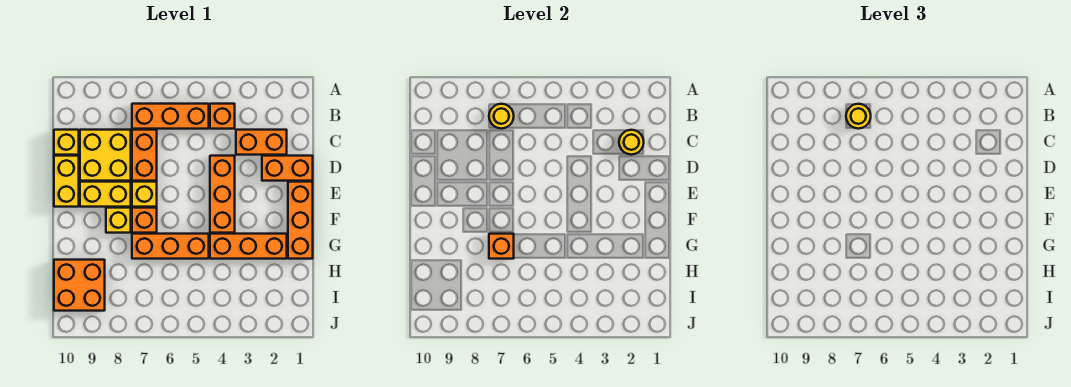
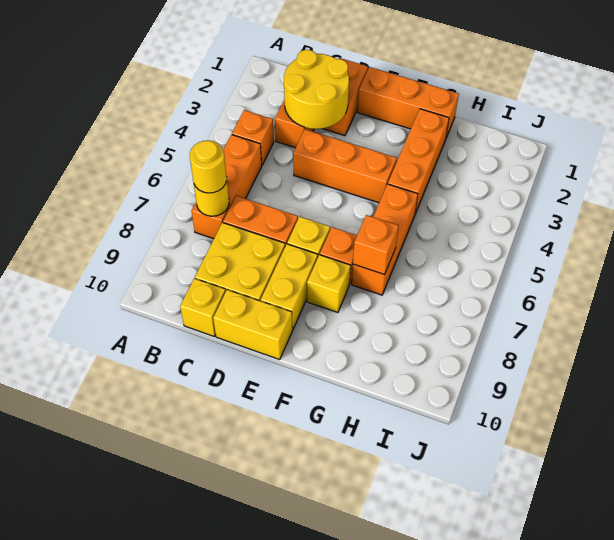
yellow round brick C2 level 2 -> yellow round brick C2:D3 level 2
orange brick H9:I10 level 1 -> none

